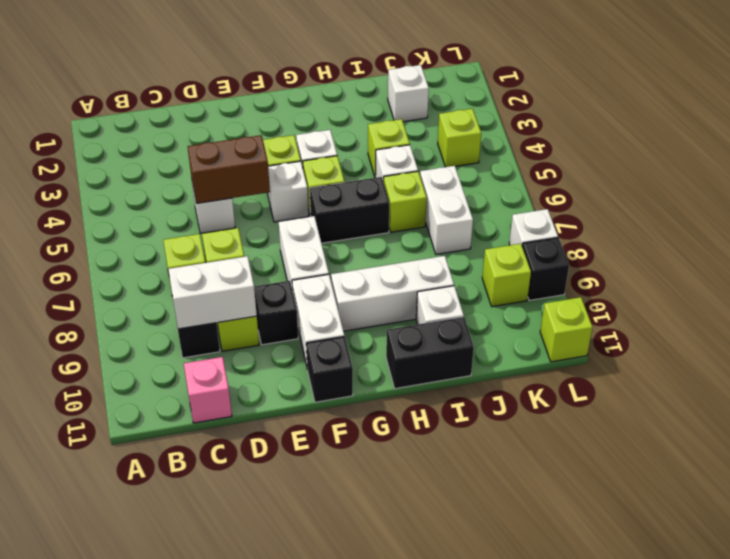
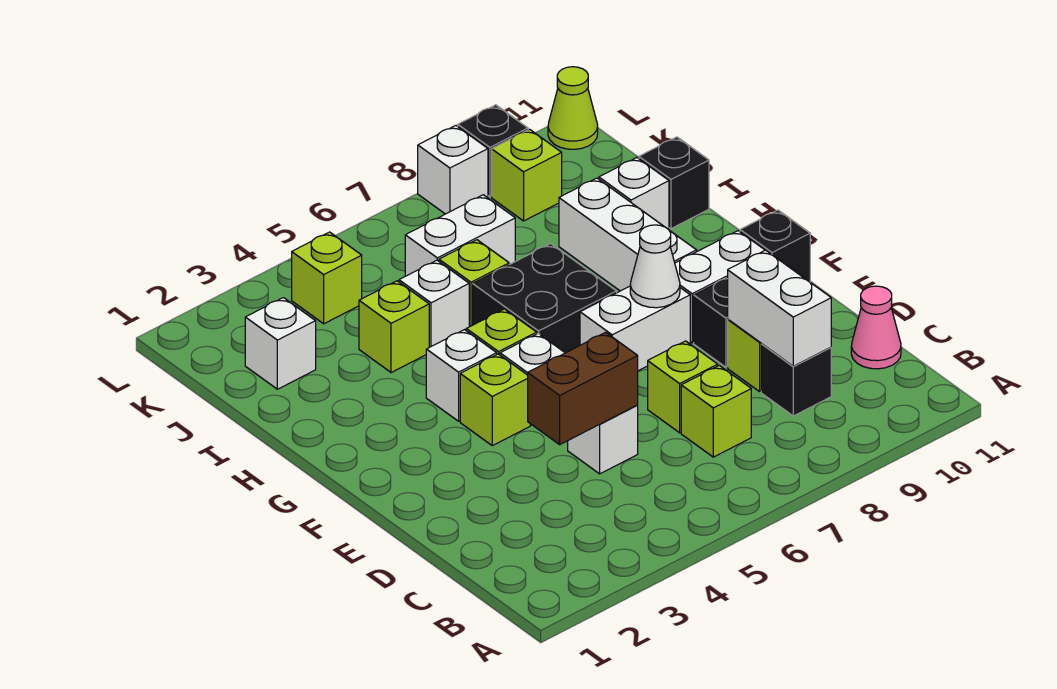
pink brick C11 level 1 -> pink cone C11 level 1
brown brick D5:E5 level 2 -> brown brick D4:D5 level 2
none -> white cone F8 level 2
black brick G6:H6 level 1 -> black brick G6:H7 level 1
black brick H11:I11 level 1 -> black brick I11 level 1
lime brick L11 level 1 -> lime cone L11 level 1

